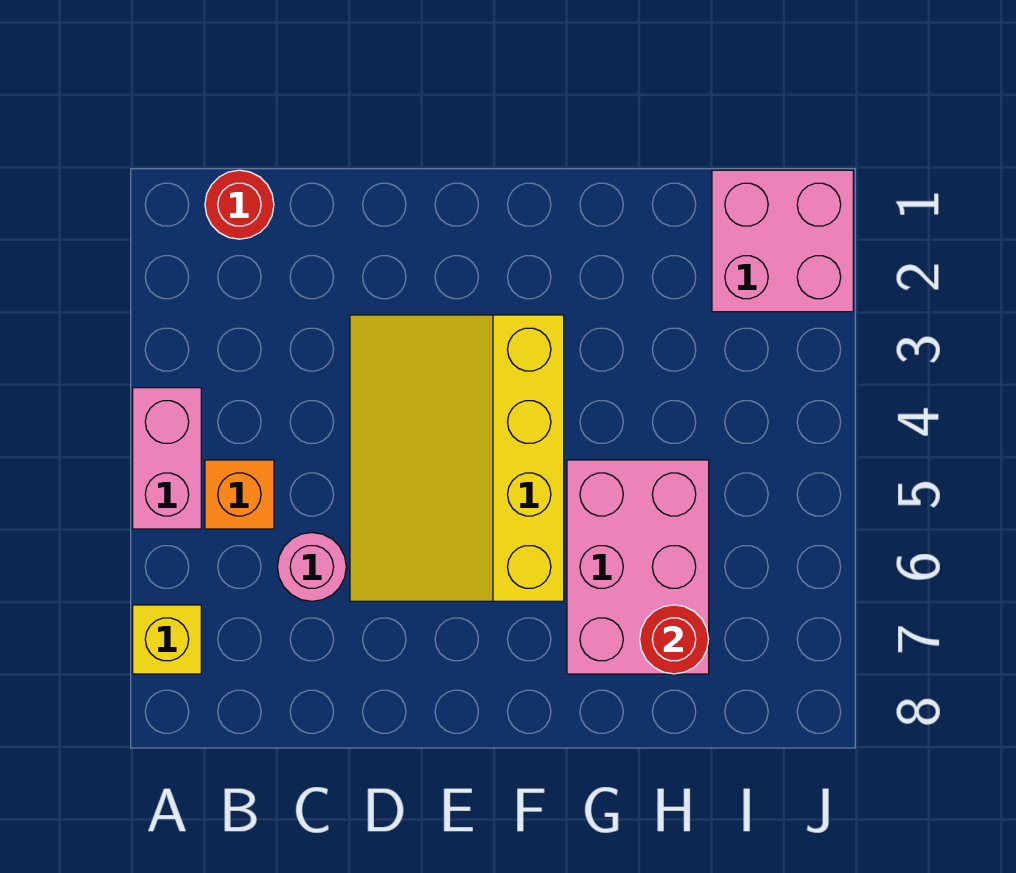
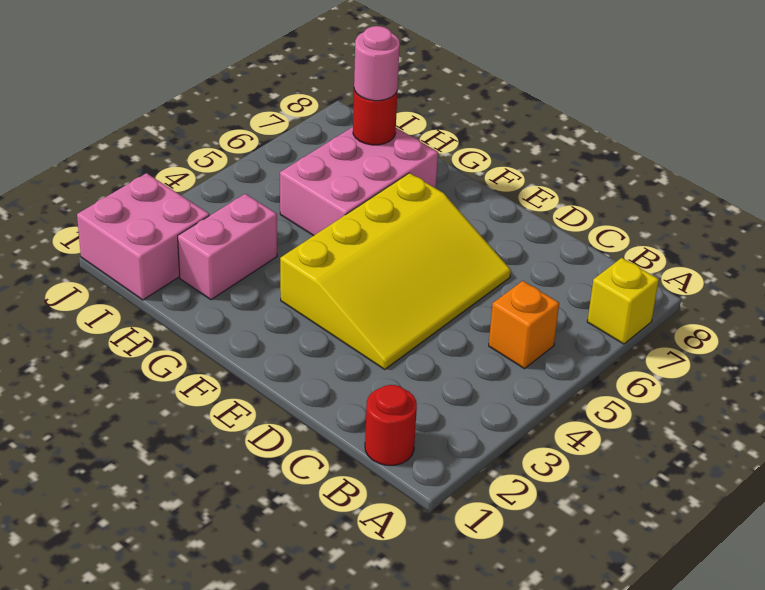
pink brick A4:A5 level 1 -> pink brick H2:H3 level 1
pink round brick C6 level 1 -> pink round brick H7 level 3

